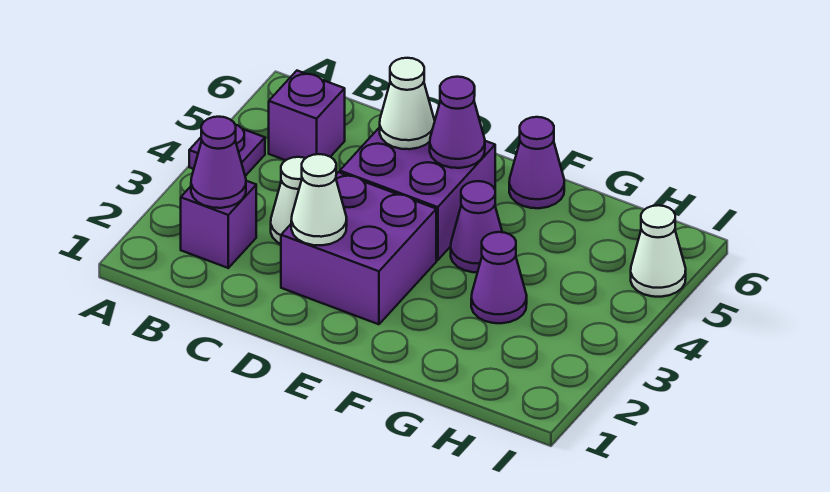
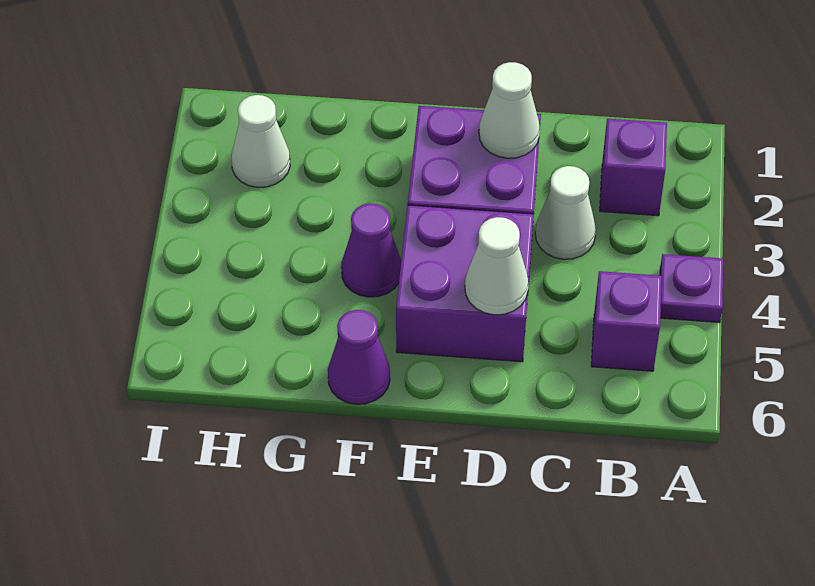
purple cone B2 level 2 -> none
purple cone E5 level 2 -> none
purple cone G3 level 1 -> none
white cone I5 level 1 -> white cone H2 level 1

